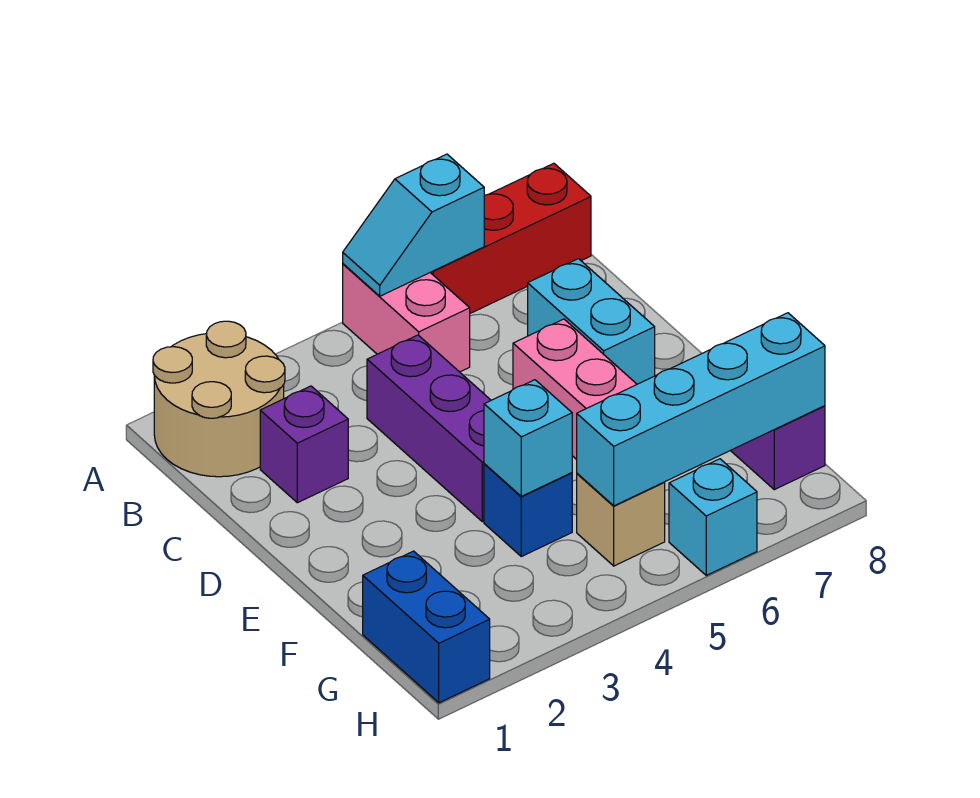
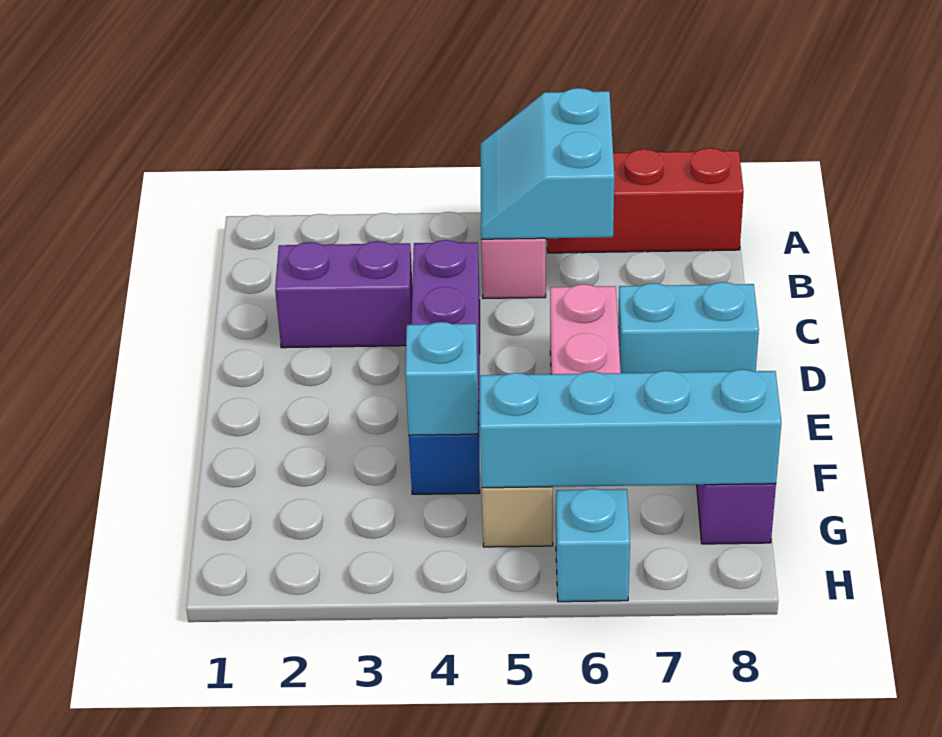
tan round brick A1:B2 level 1 -> none
cyan slope A5:A6 level 2 top 6 -> cyan slope A5:B6 level 2 top 6
purple brick C2 level 1 -> purple brick C2:C3 level 1
cyan brick C7:D7 level 1 -> cyan brick D7:D8 level 1
blue brick G1:H1 level 1 -> none

